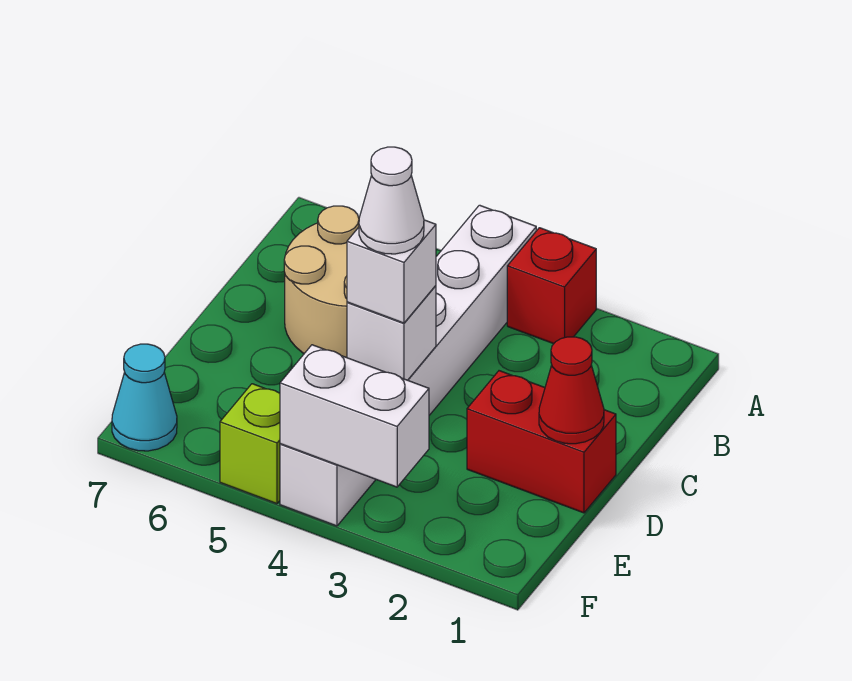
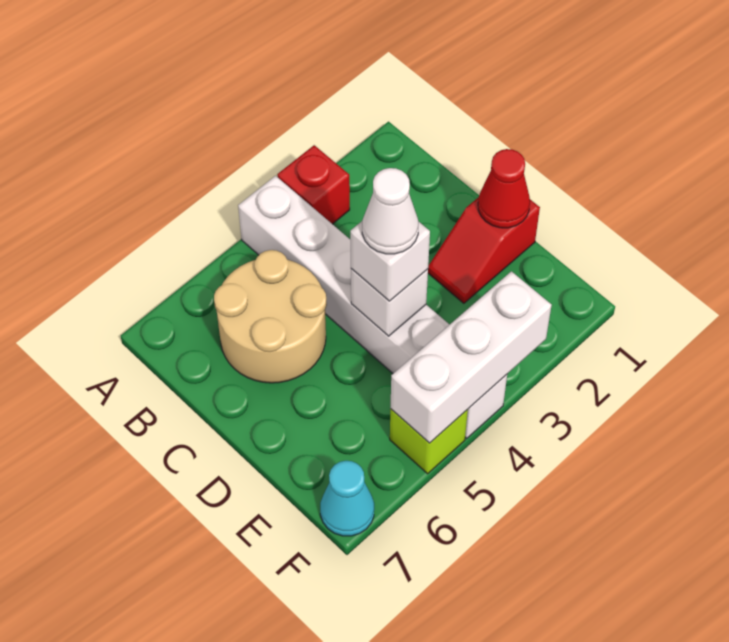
red brick D1:D2 level 1 -> red slope D1:D2 level 1 top 1
white brick F3:F4 level 2 -> white brick F3:F5 level 2

